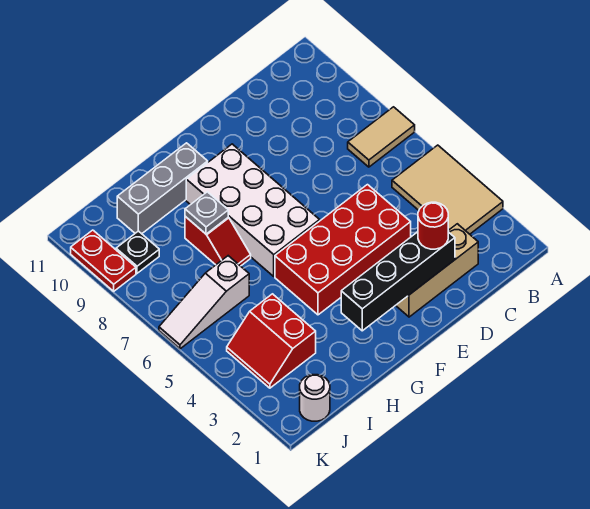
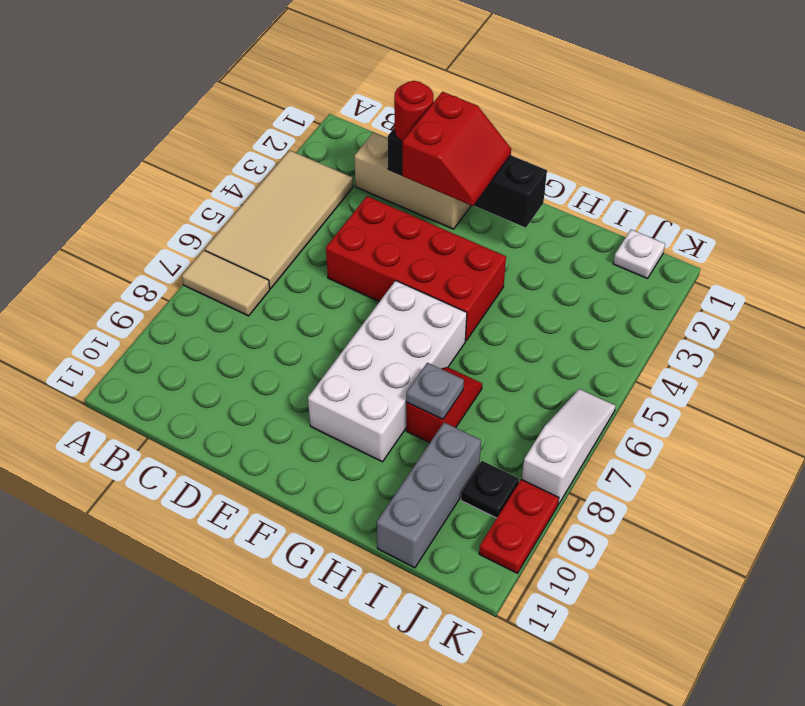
tan tile A3:B5 level 1 -> tan tile A3:B6 level 1
grey brick G10:I10 level 1 -> grey brick I9:I11 level 1
red slope I3:J4 level 1 top I -> red slope E2:F3 level 3 top E
white slope I6:K6 level 1 top I -> white slope K6:K8 level 1 top 8
white round brick J1 level 1 -> white plate J1 level 1

